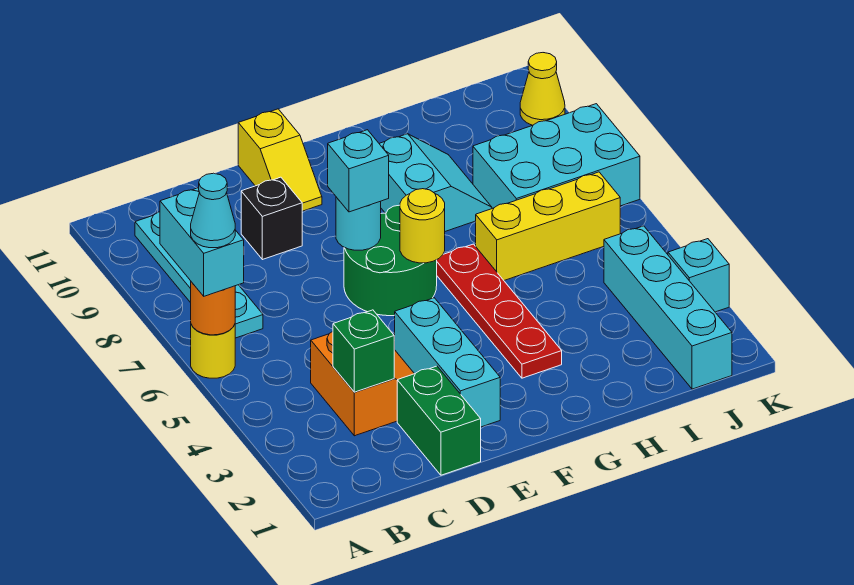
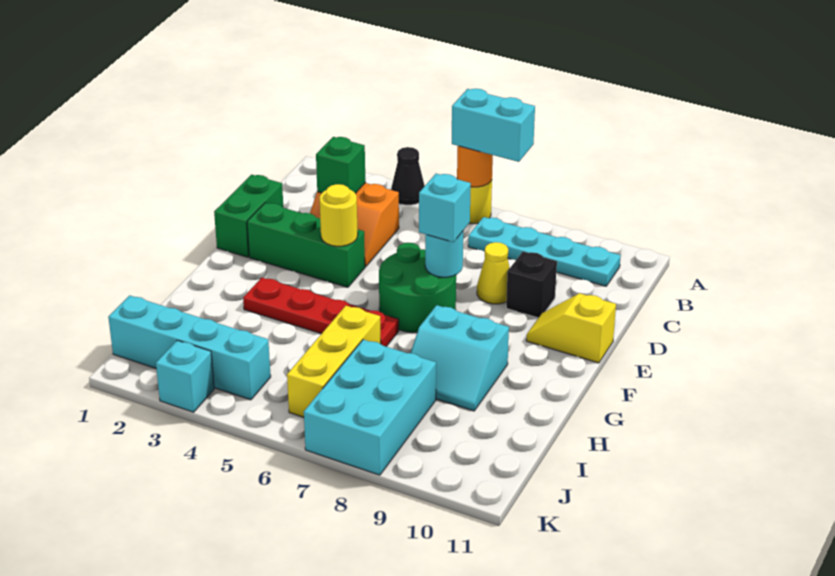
none -> black cone A4 level 1
cyan cone A6 level 4 -> none
green brick D1:D2 level 1 -> green brick D1:E1 level 1
cyan brick E2:E4 level 1 -> green brick E2:E4 level 1
yellow round brick F6 level 2 -> yellow round brick E4 level 2
yellow cone K10 level 1 -> yellow cone D8 level 1

